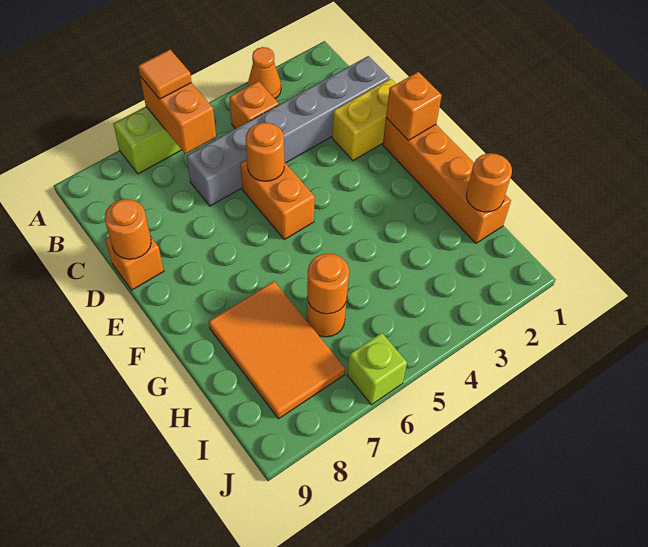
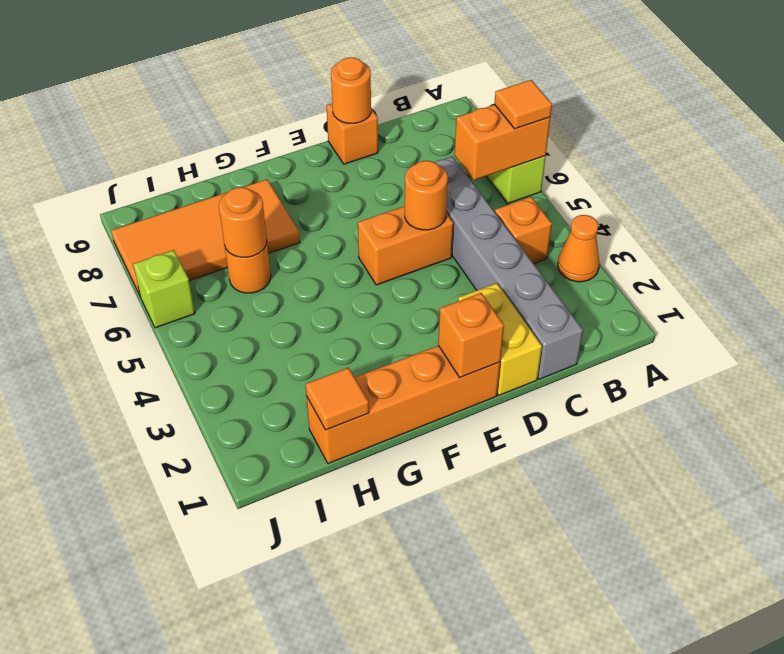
orange tile G7:I8 level 1 -> orange tile G7:J8 level 1
orange round brick H1 level 2 -> orange tile H1 level 2

